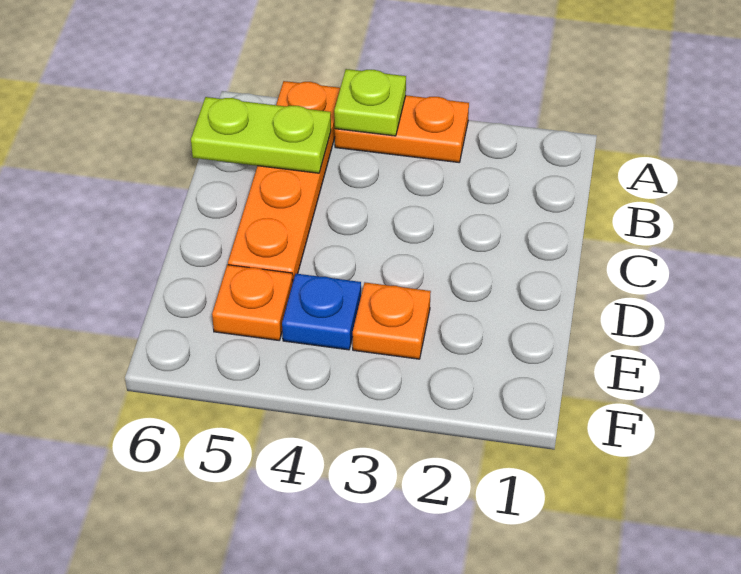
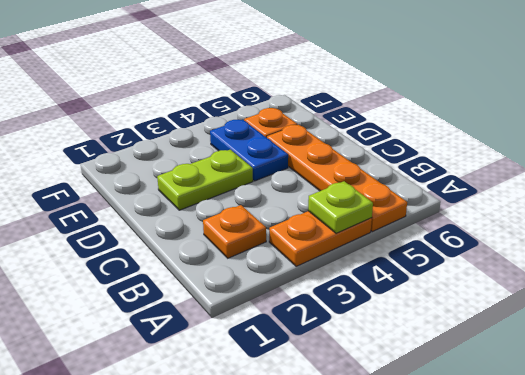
lime plate B5:B6 level 2 -> lime plate D2:D3 level 1
orange plate E3 level 1 -> orange plate B2 level 1
blue plate E4 level 1 -> blue plate D4:E4 level 1

